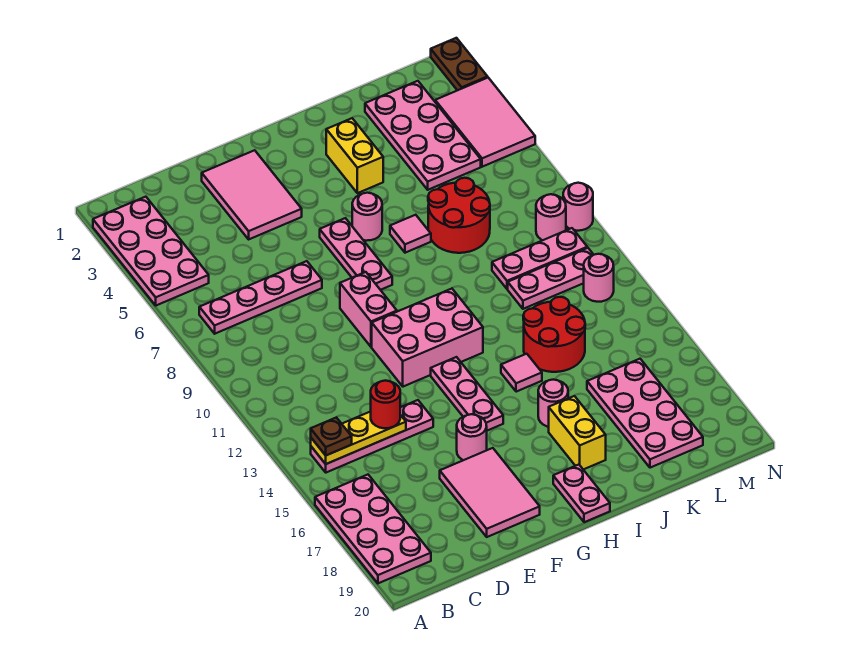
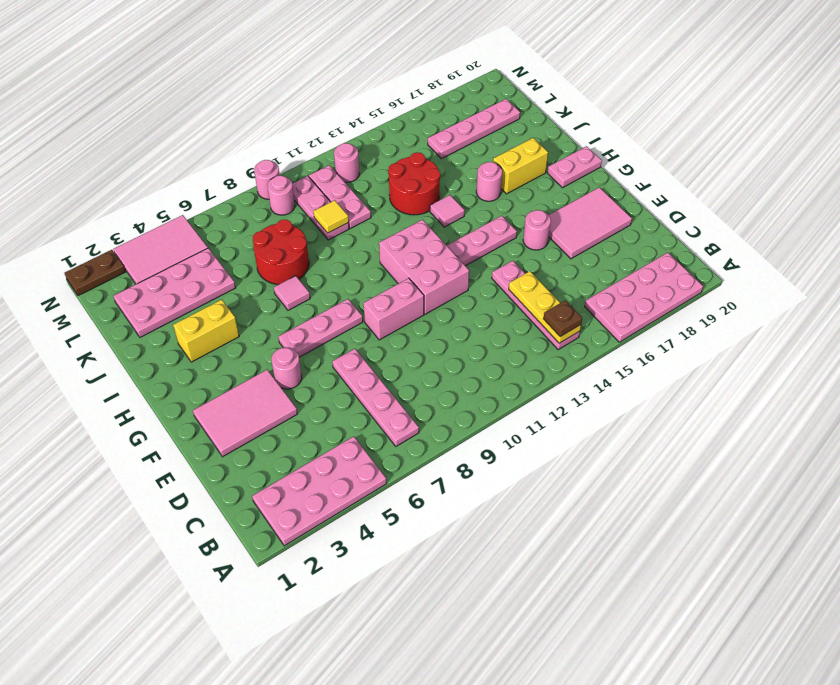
red round brick D14 level 3 -> none
pink round brick H6 level 1 -> pink round brick F5 level 1
none -> yellow tile K10 level 2
pink plate K16:L19 level 1 -> pink plate L16:L19 level 1

